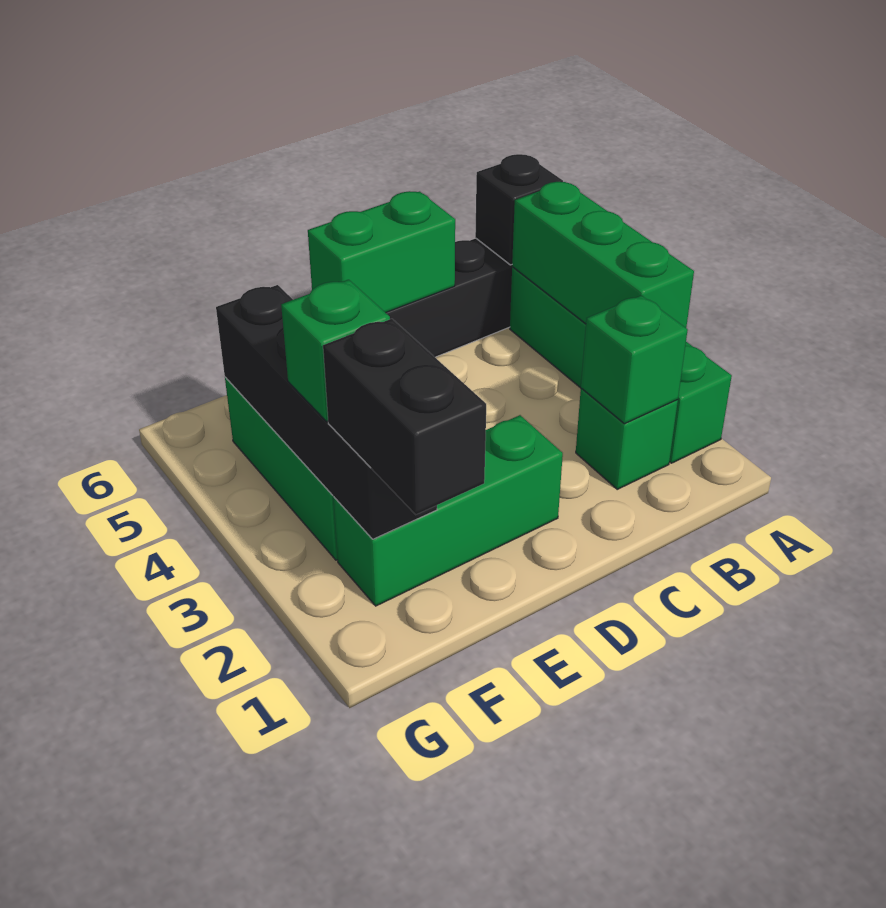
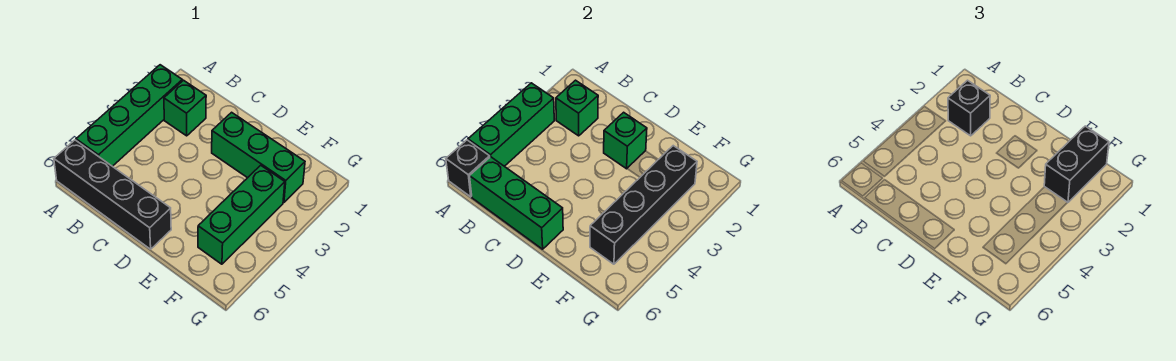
none -> black brick B2 level 3
green brick C6:D6 level 2 -> green brick B6:D6 level 2
green brick F3 level 3 -> green brick D2 level 2

